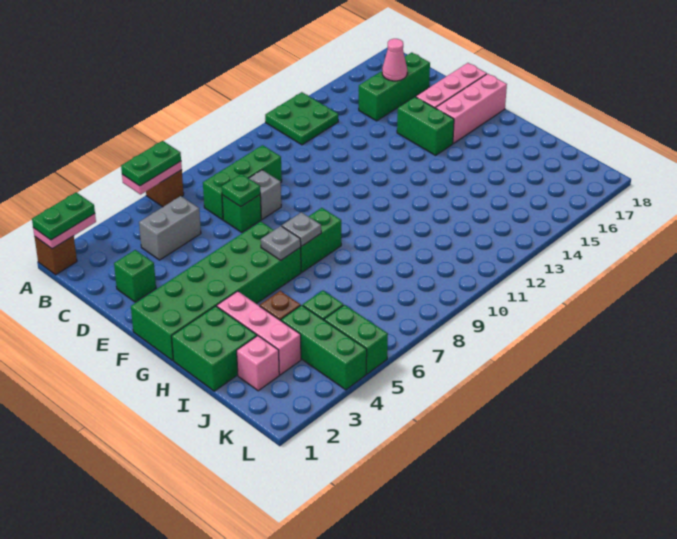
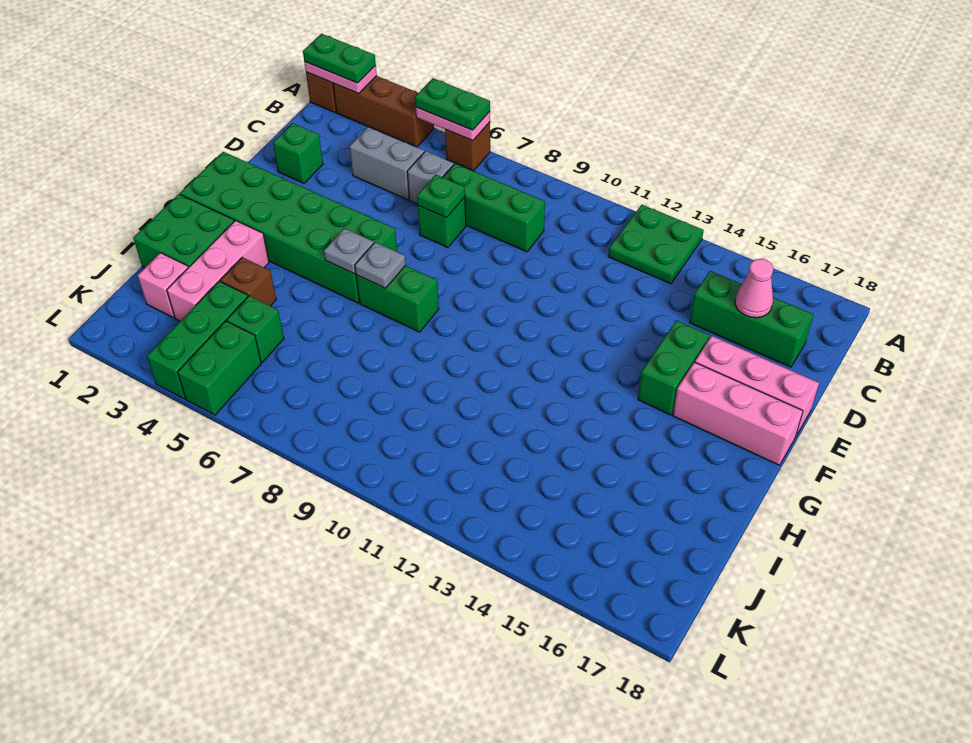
none -> brown brick A2:A4 level 1
grey brick D8 level 1 -> grey brick C6 level 1

